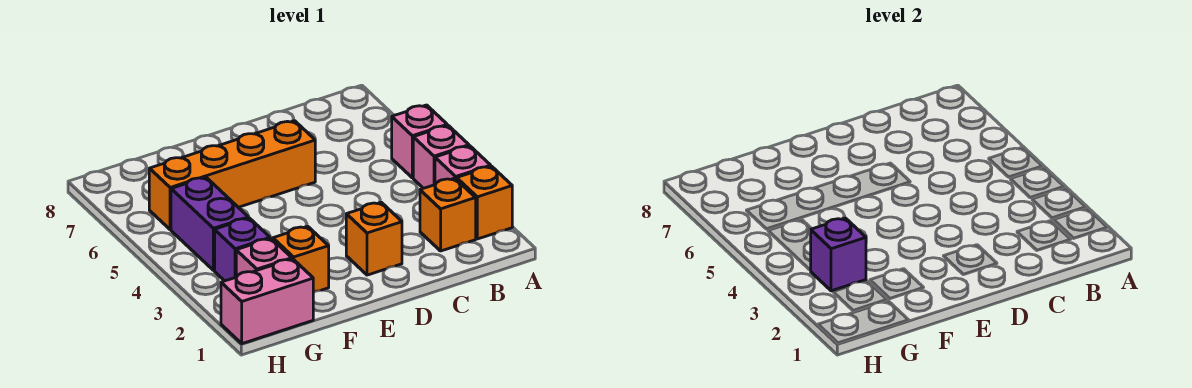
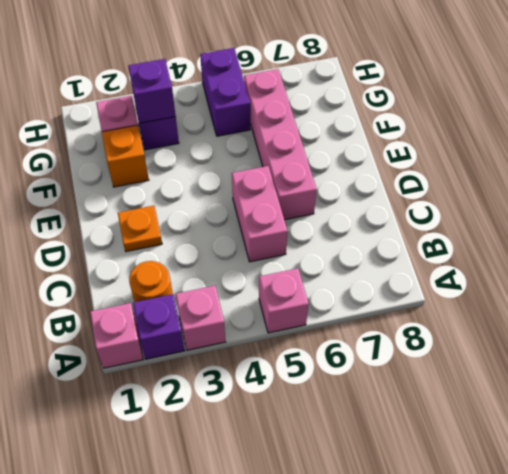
orange brick A2 level 1 -> purple brick A2 level 1
pink brick A4 level 1 -> pink brick A1 level 1
orange brick B2 level 1 -> orange round brick B2 level 1
orange brick D2 level 1 -> orange plate D2 level 1
orange brick D6:G6 level 1 -> pink brick D6:G6 level 1
pink brick G1:H1 level 1 -> pink brick C5:D5 level 1
purple brick G4:G5 level 1 -> purple brick G5:H5 level 1

